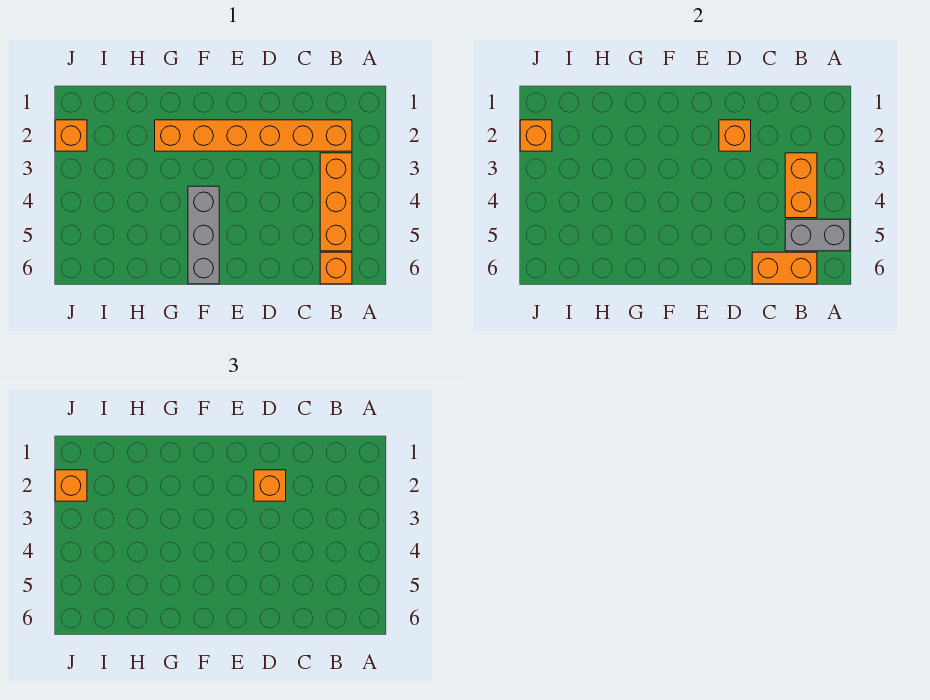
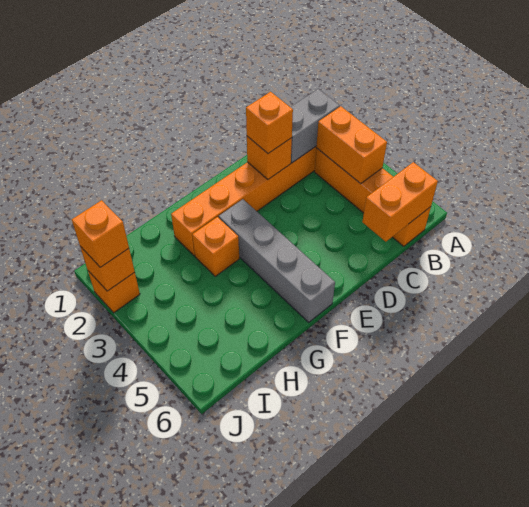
grey brick A5:B5 level 2 -> grey brick B2:C2 level 2
grey brick F4:F6 level 1 -> grey brick F3:F6 level 1
none -> orange brick G3 level 1

